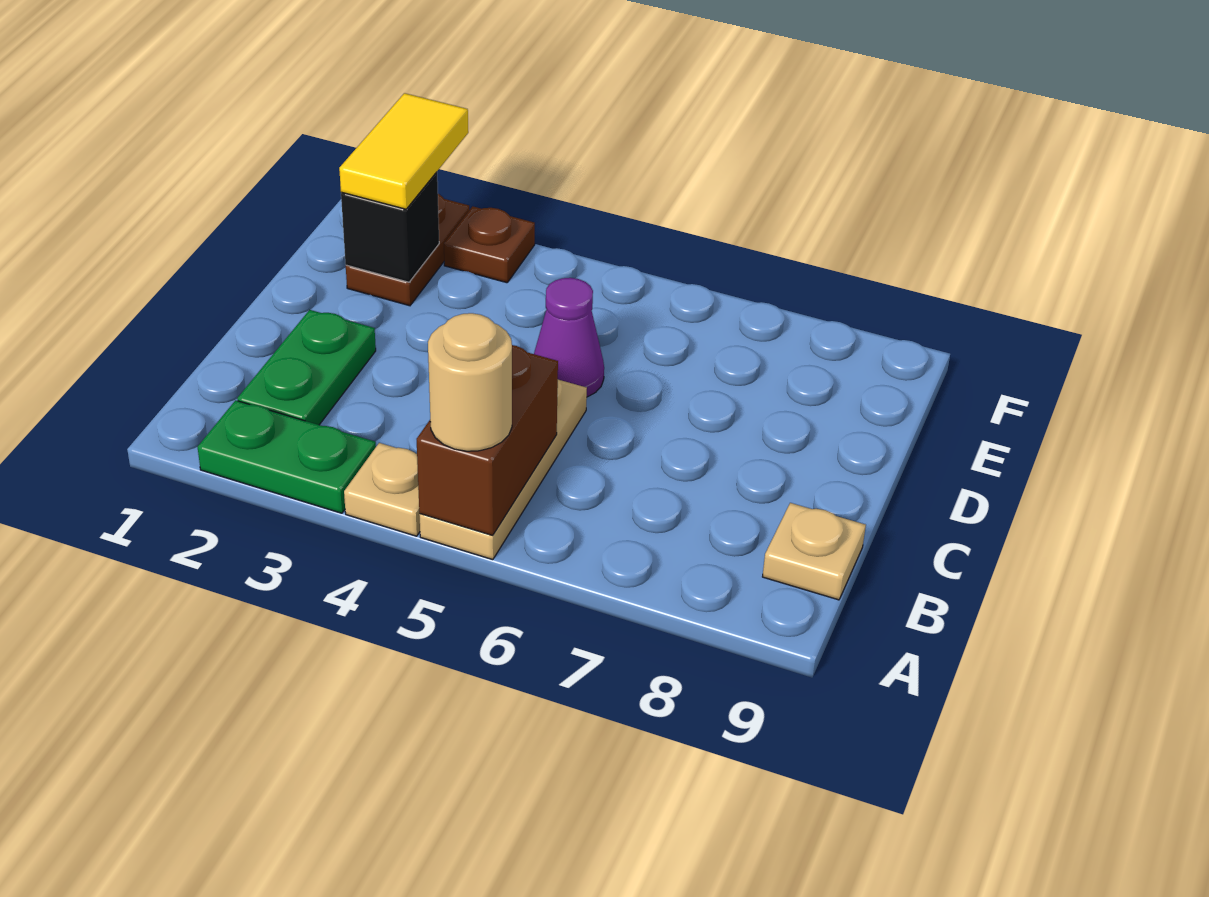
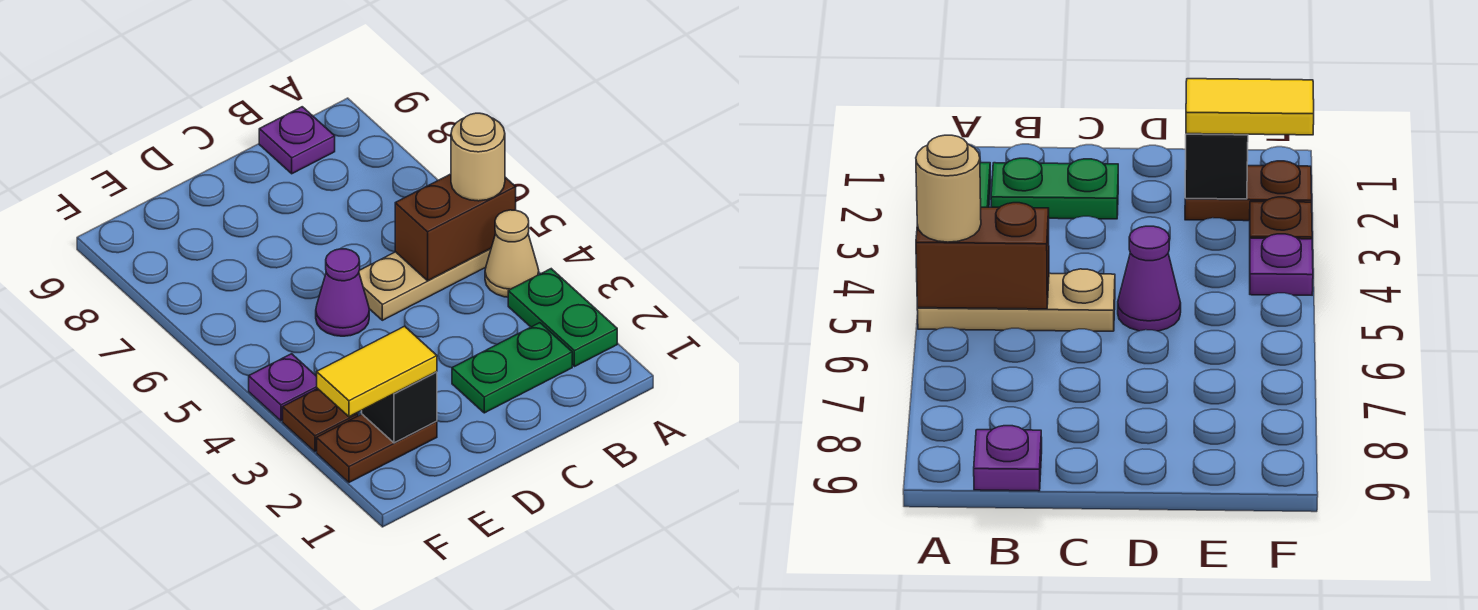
tan plate A4 level 1 -> tan cone A4 level 1
tan plate B9 level 1 -> purple plate B9 level 1
none -> purple plate F4 level 1

